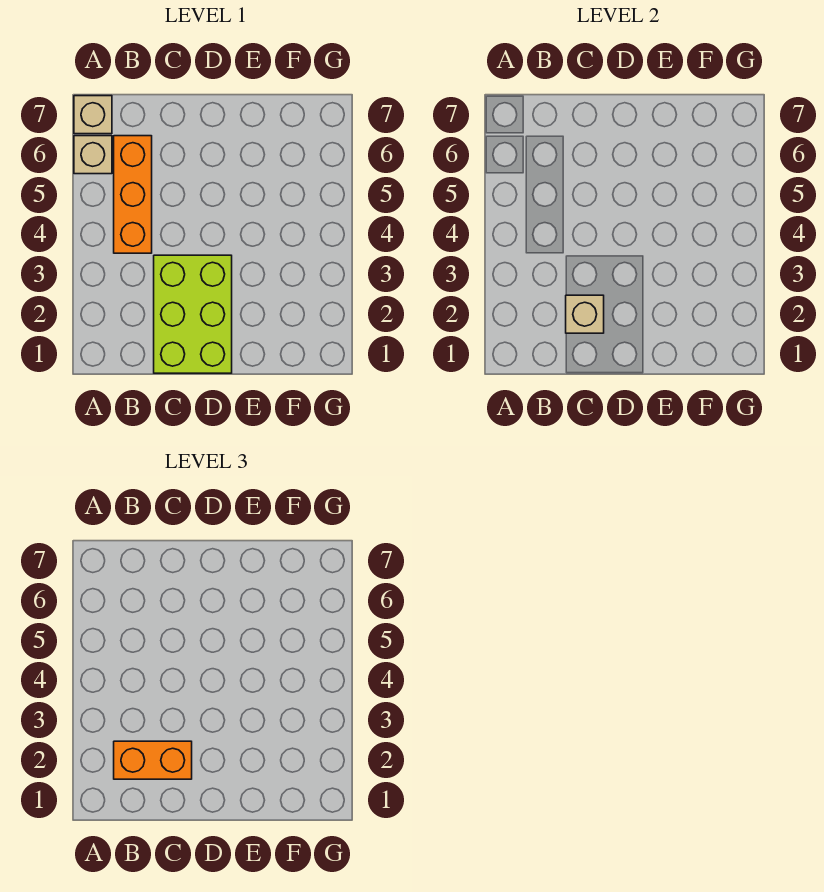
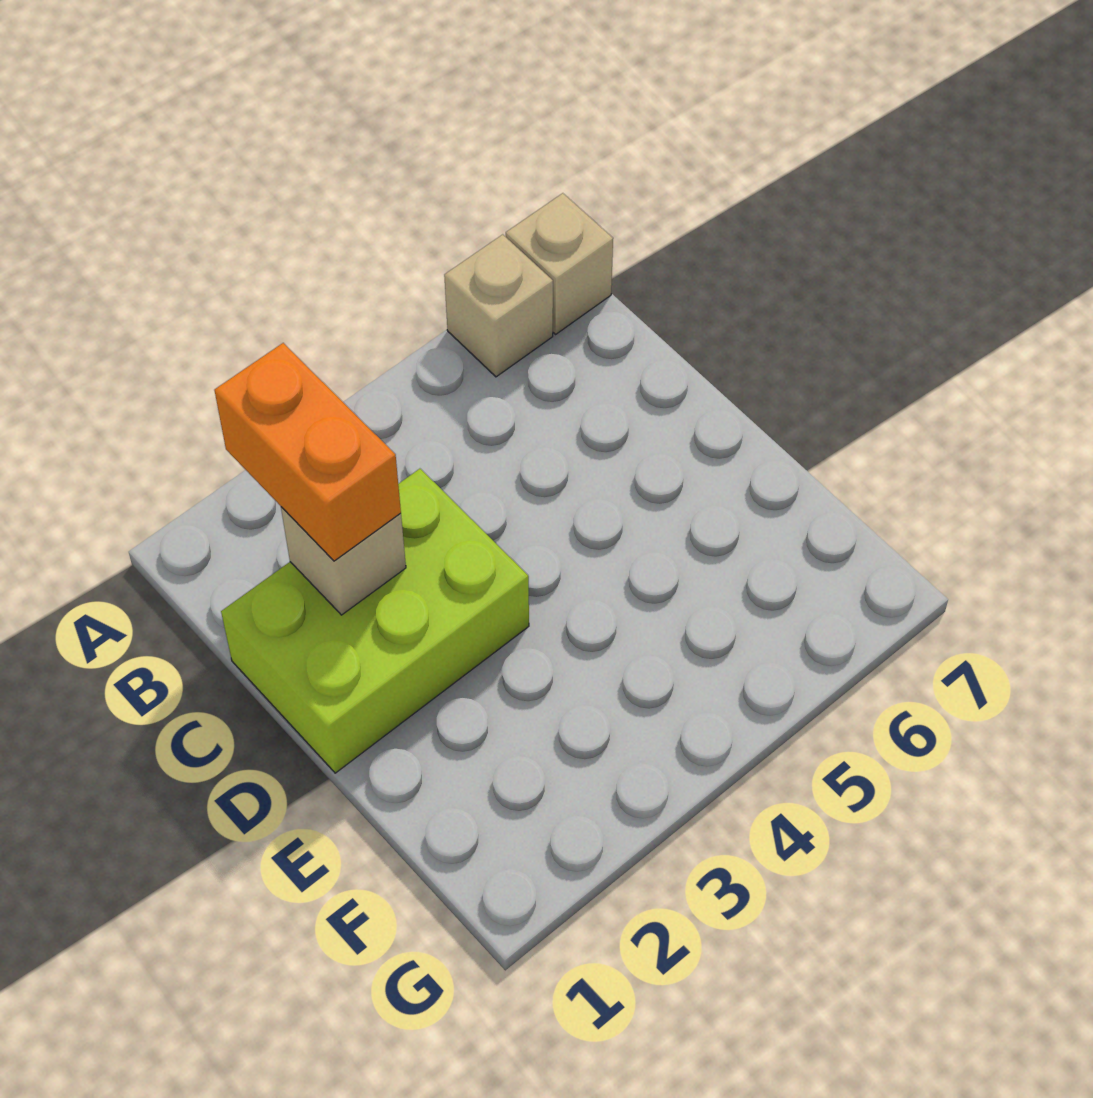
orange brick B4:B6 level 1 -> none

